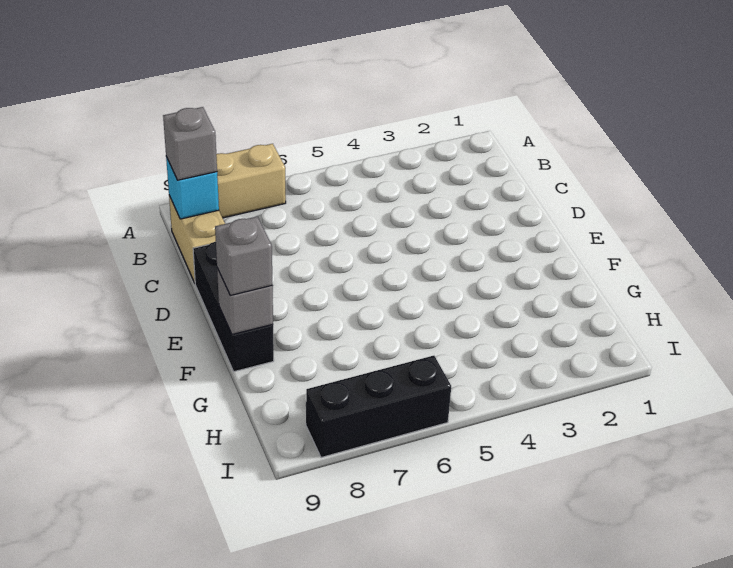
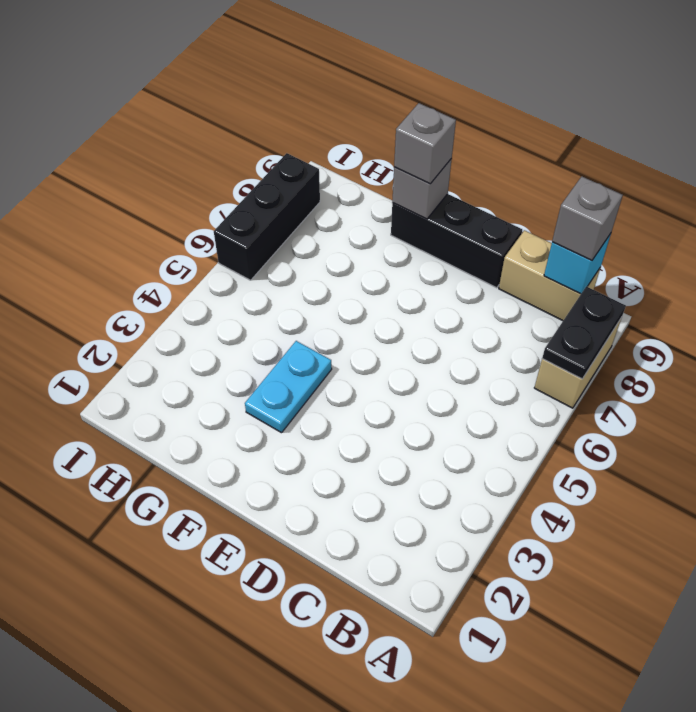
none -> black plate A7:A8 level 2
none -> cyan plate F3:F4 level 1

